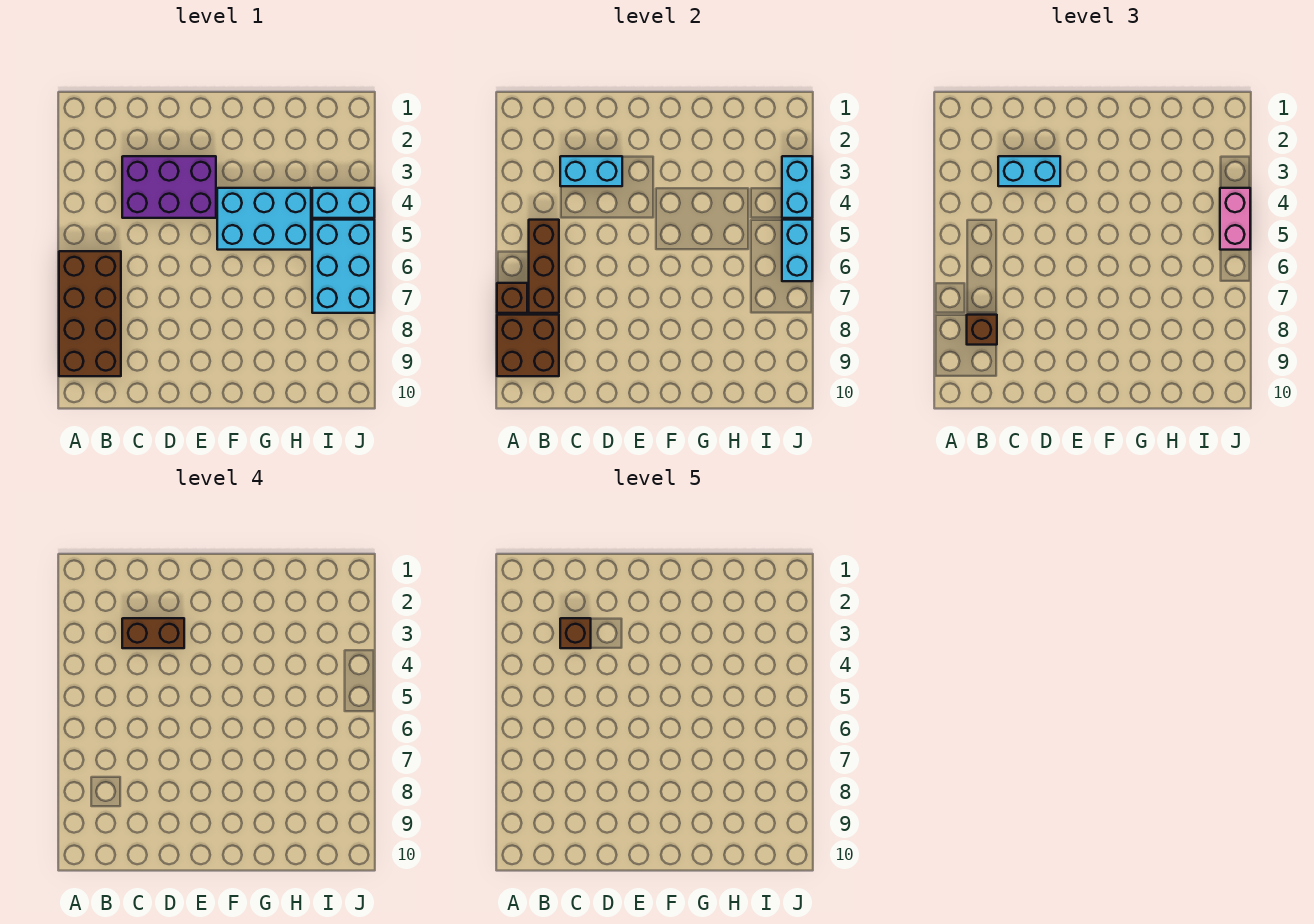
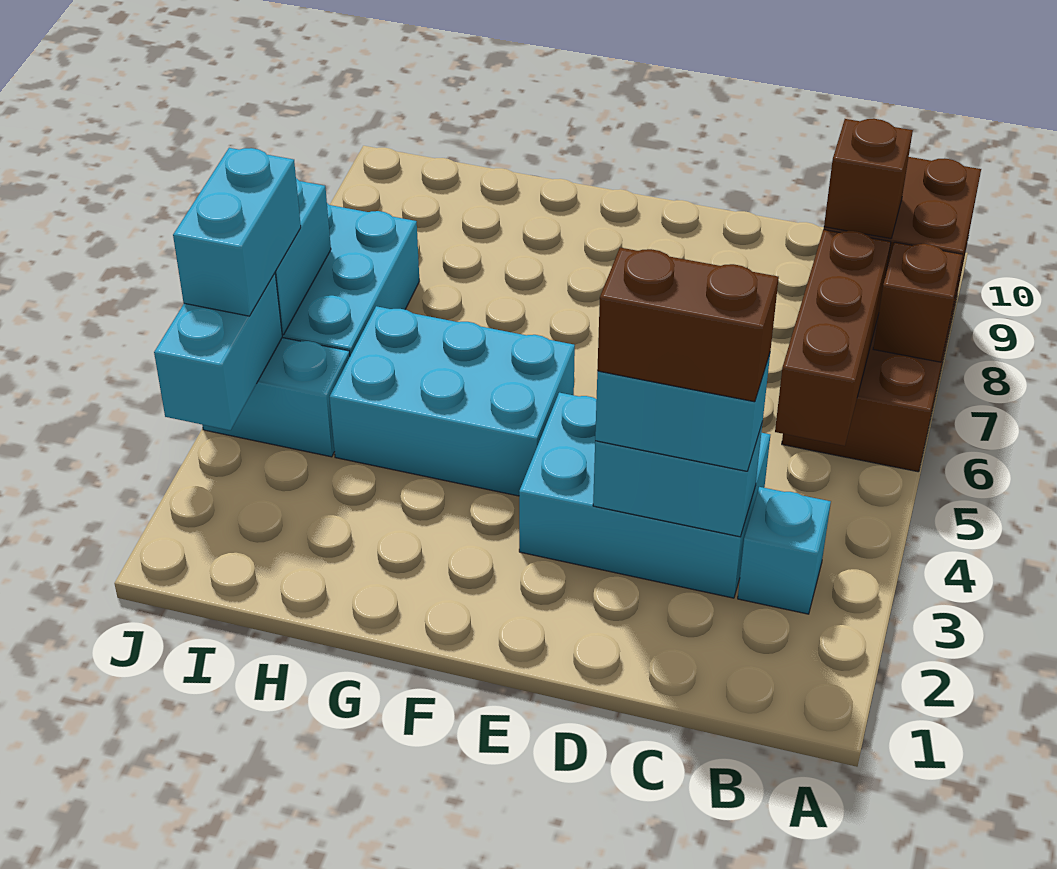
none -> cyan brick B3 level 1
purple brick C3:E4 level 1 -> cyan brick C3:E4 level 1
brown brick C3 level 5 -> none
pink brick J4:J5 level 3 -> cyan brick J4:J5 level 3

